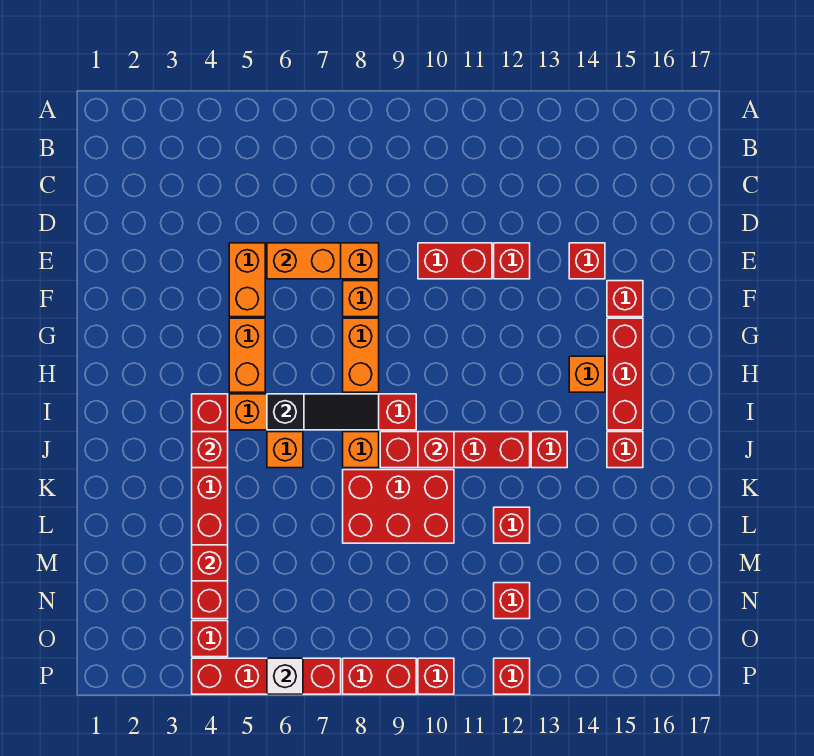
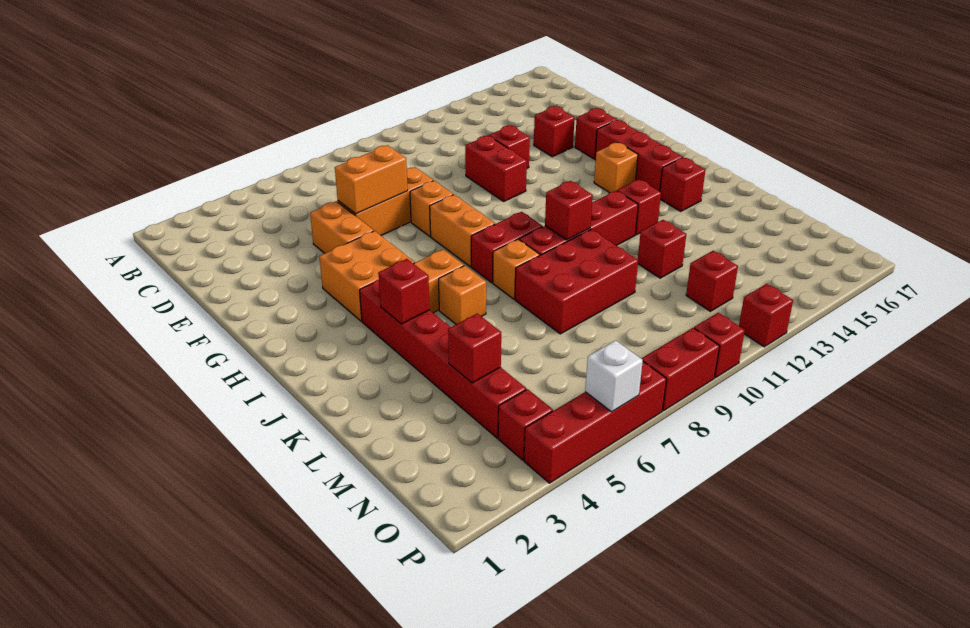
red brick E10:E11 level 1 -> red brick E11:F11 level 1
orange brick G5:H5 level 1 -> orange brick G4:H5 level 1
black slope I6:I8 level 2 top 6 -> none

